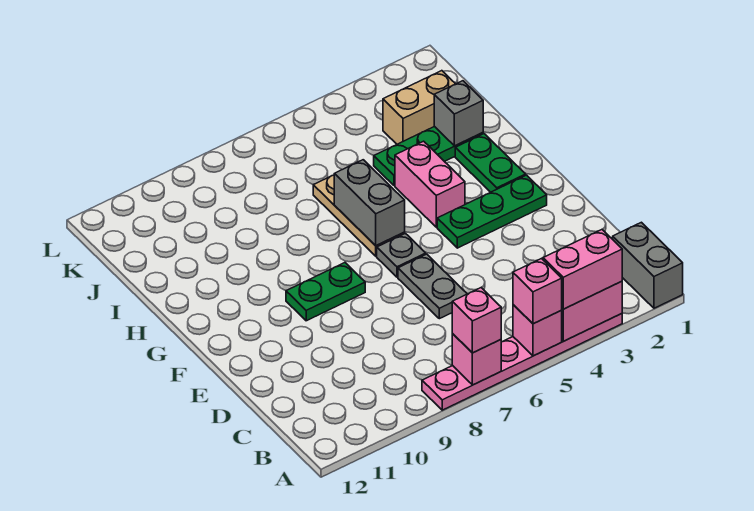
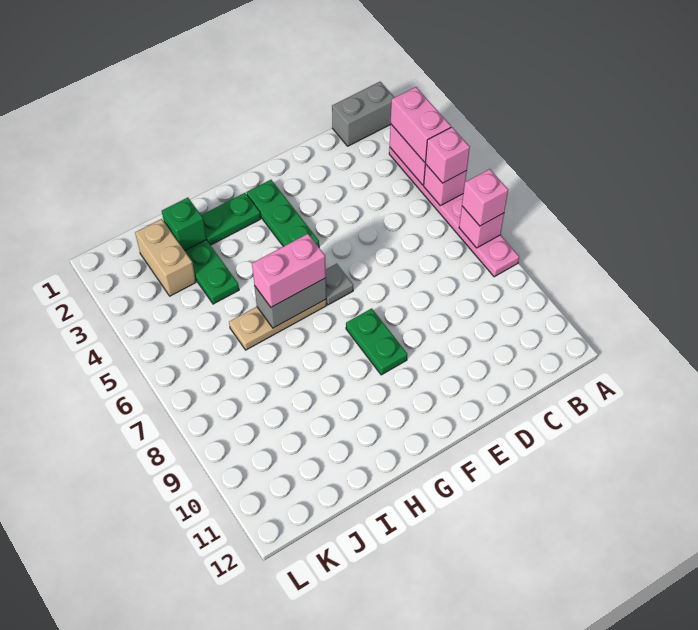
grey plate D6:E6 level 1 -> none
pink brick G4:H4 level 1 -> pink brick G6:H6 level 3
grey brick I2 level 2 -> green brick I2 level 2

